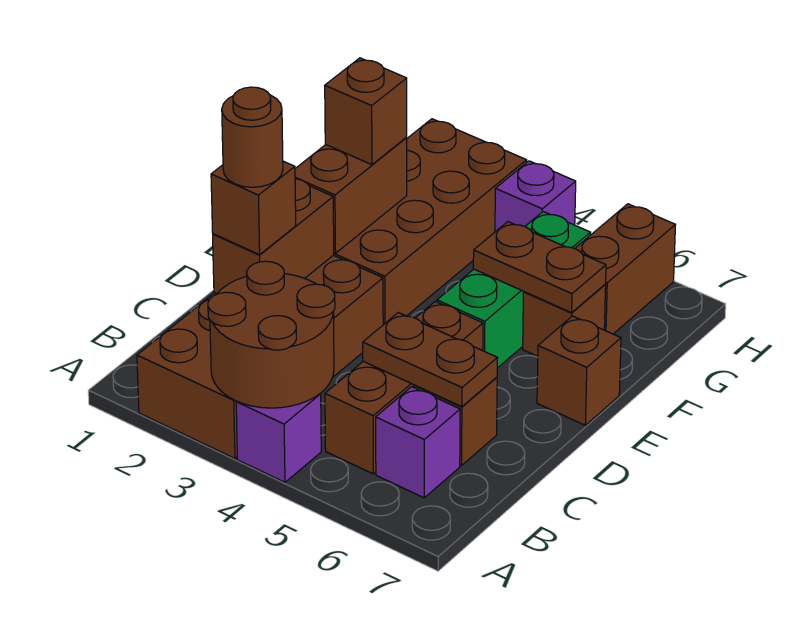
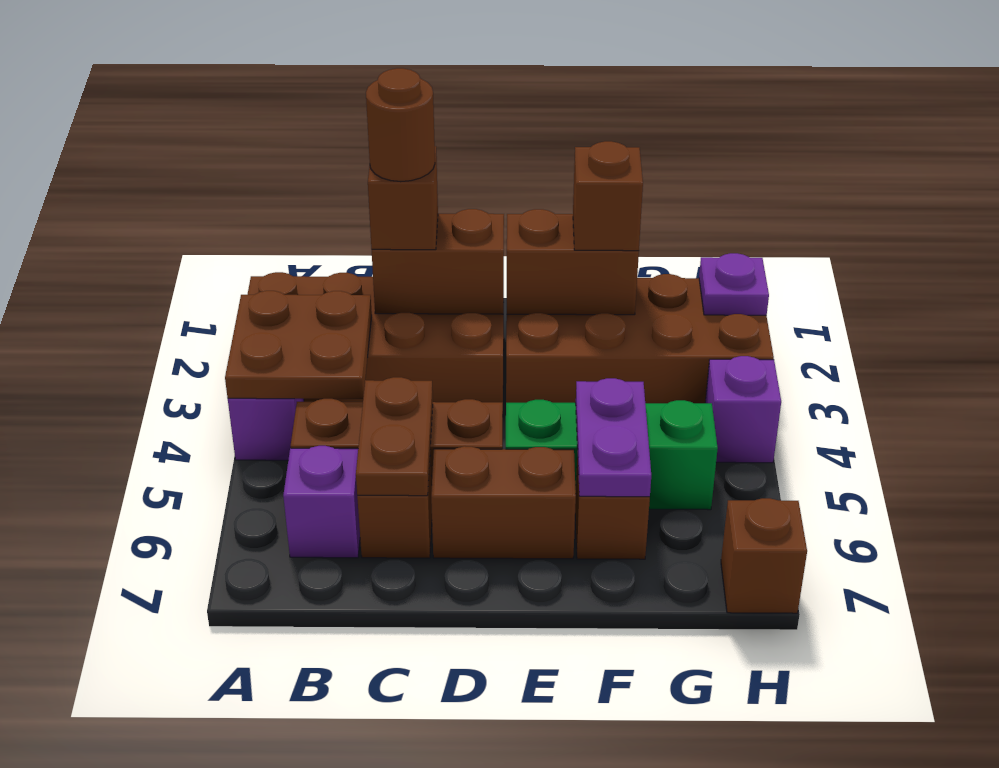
brown round brick A3:B4 level 2 -> brown plate A3:B4 level 2
brown brick E7 level 1 -> brown brick H7 level 1
brown plate F5:F6 level 2 -> purple plate F5:F6 level 2
brown brick G6:H6 level 1 -> brown brick D6:E6 level 1
none -> purple plate H2 level 2

